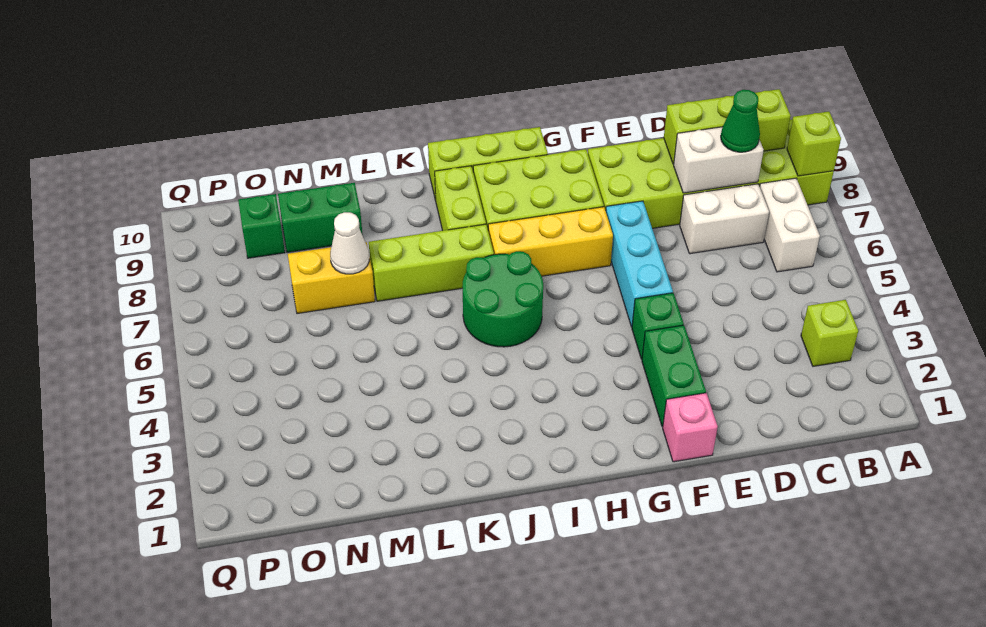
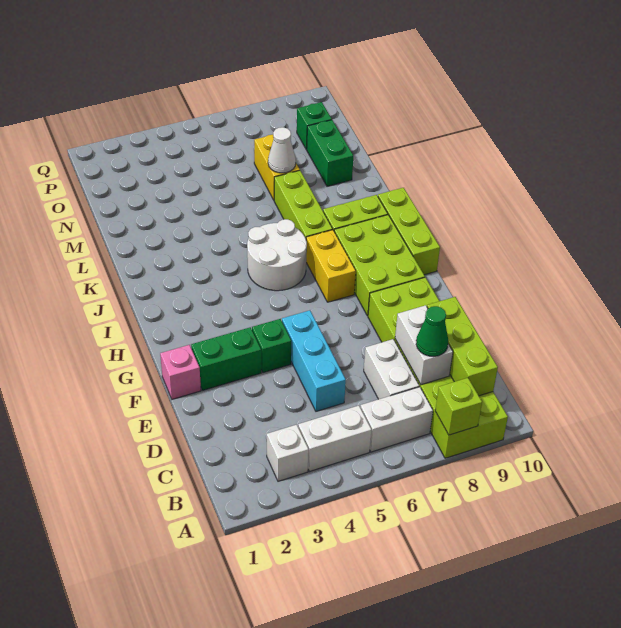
lime brick B3 level 1 -> white brick B3 level 1
none -> white brick B4:B5 level 1
cyan brick F5:F7 level 1 -> cyan brick D5:F5 level 1
yellow brick G7:I7 level 1 -> yellow brick H7:I7 level 1
green round brick I5:J6 level 1 -> white round brick I5:J6 level 1

